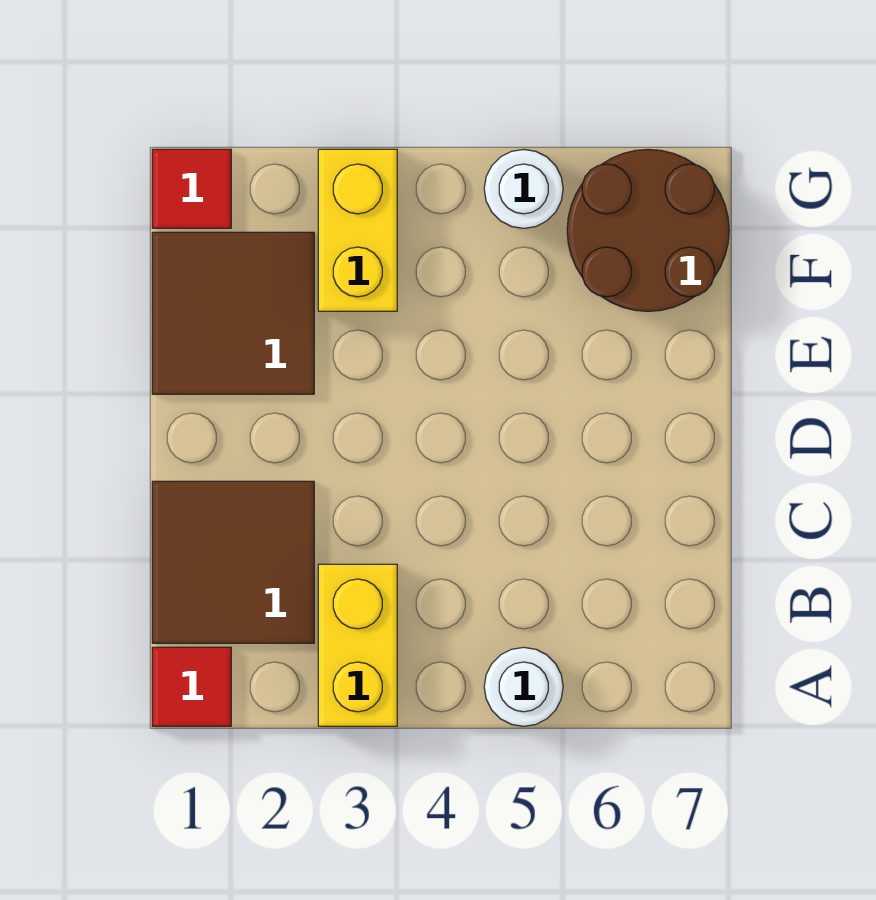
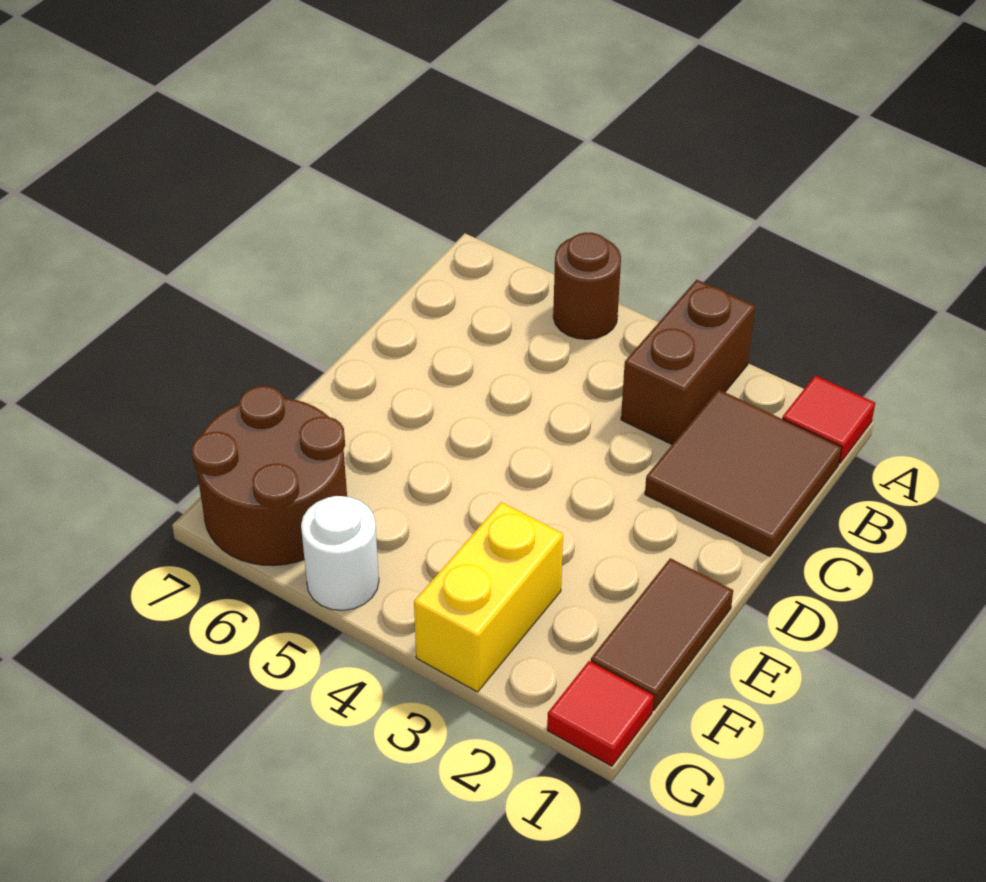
yellow brick A3:B3 level 1 -> brown brick A3:B3 level 1
white round brick A5 level 1 -> brown round brick A5 level 1
brown tile E1:F2 level 1 -> brown tile E1:F1 level 1

